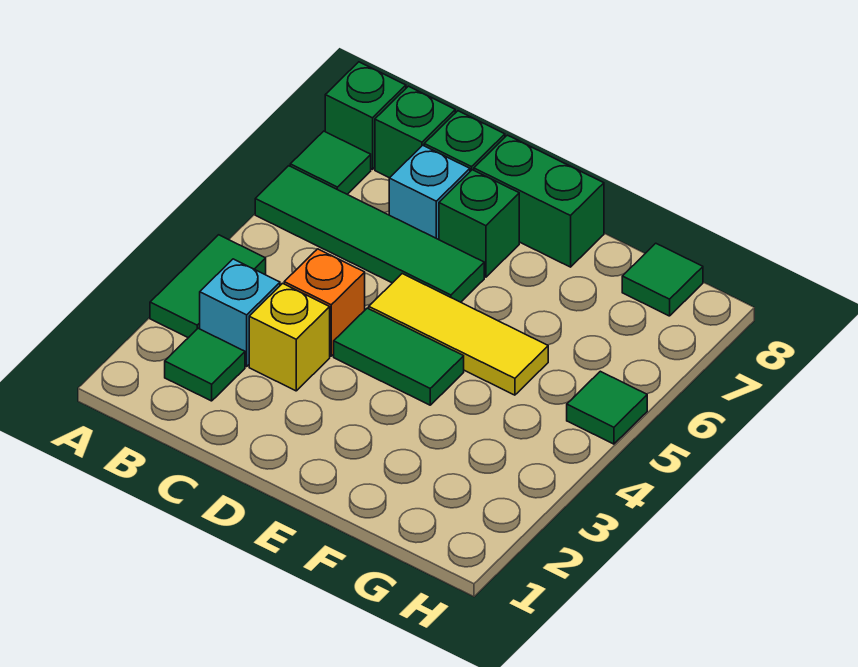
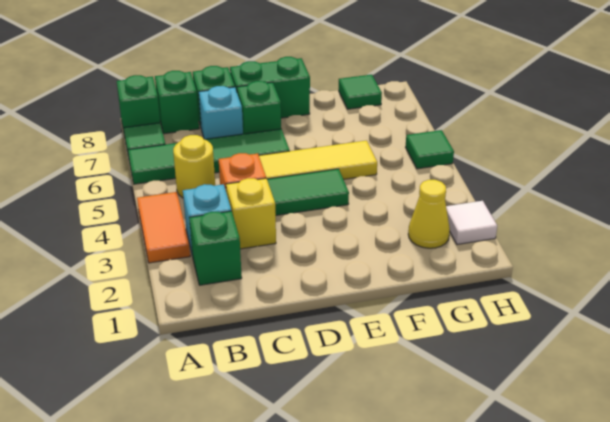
green tile A3:A4 level 1 -> orange tile A3:A4 level 1
green tile B2 level 1 -> green brick B2 level 1
none -> yellow round brick B5 level 1
none -> yellow cone G2 level 1
none -> white tile H2 level 1

